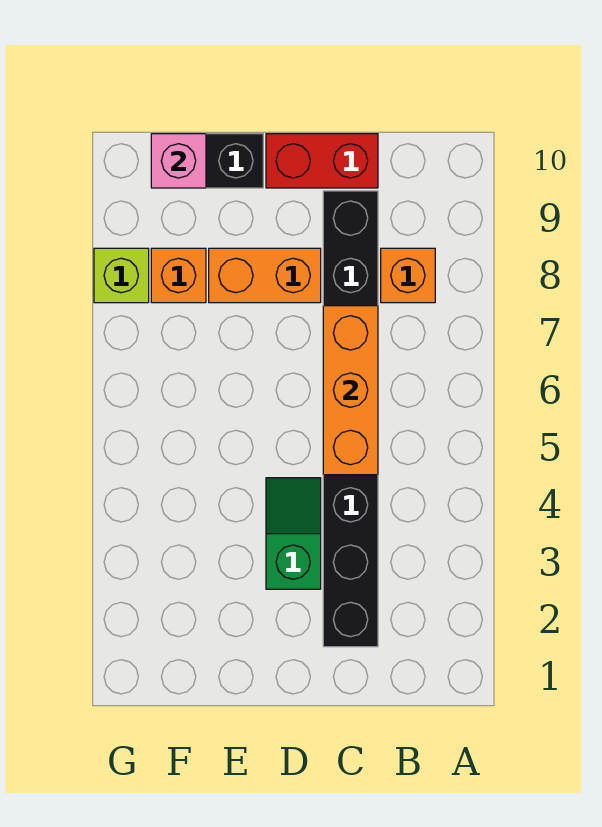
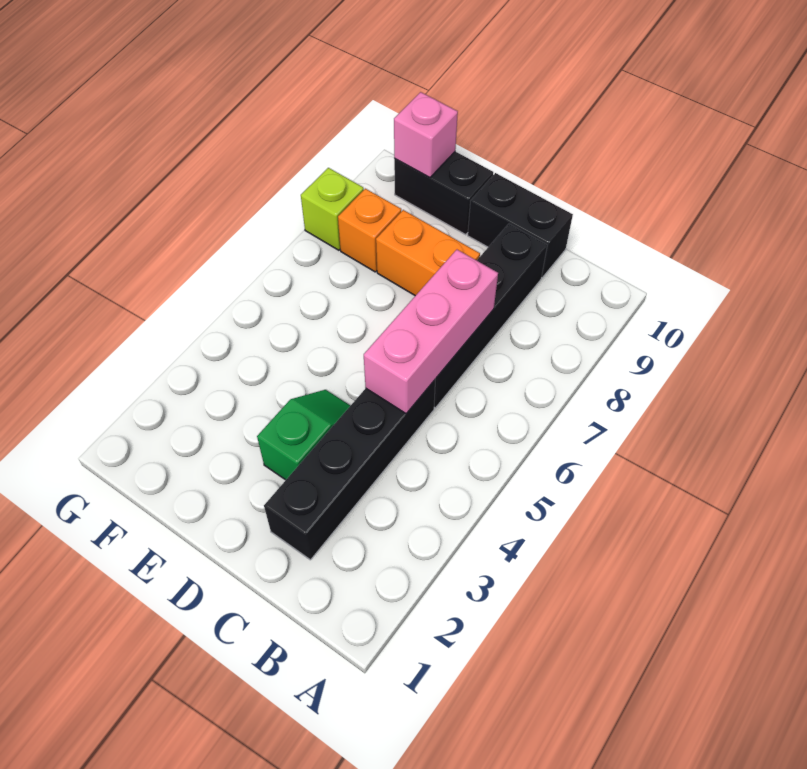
orange brick B8 level 1 -> none
orange brick C5:C7 level 2 -> pink brick C5:C7 level 2
red brick C10:D10 level 1 -> black brick C10:D10 level 1

